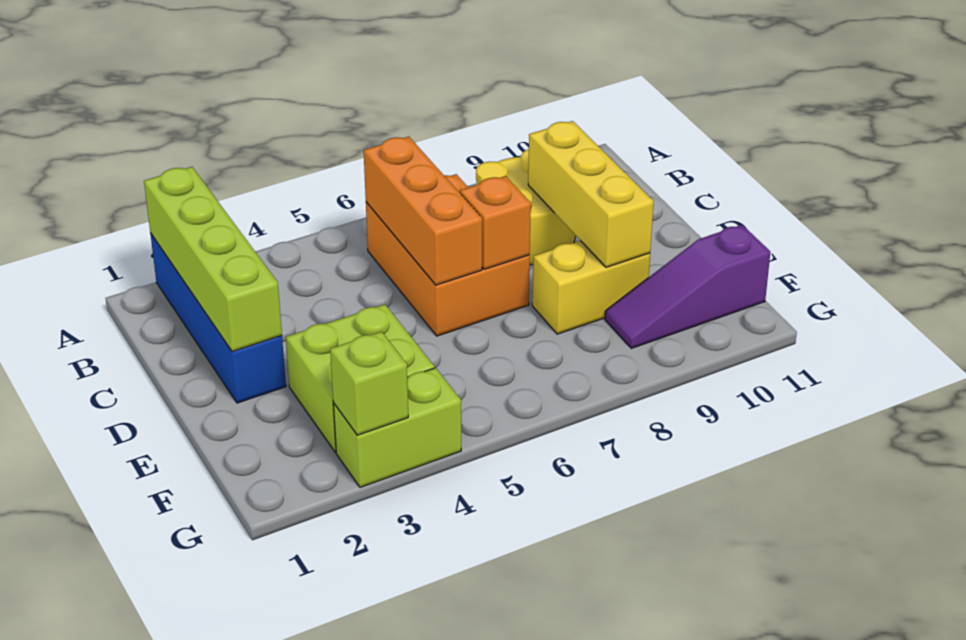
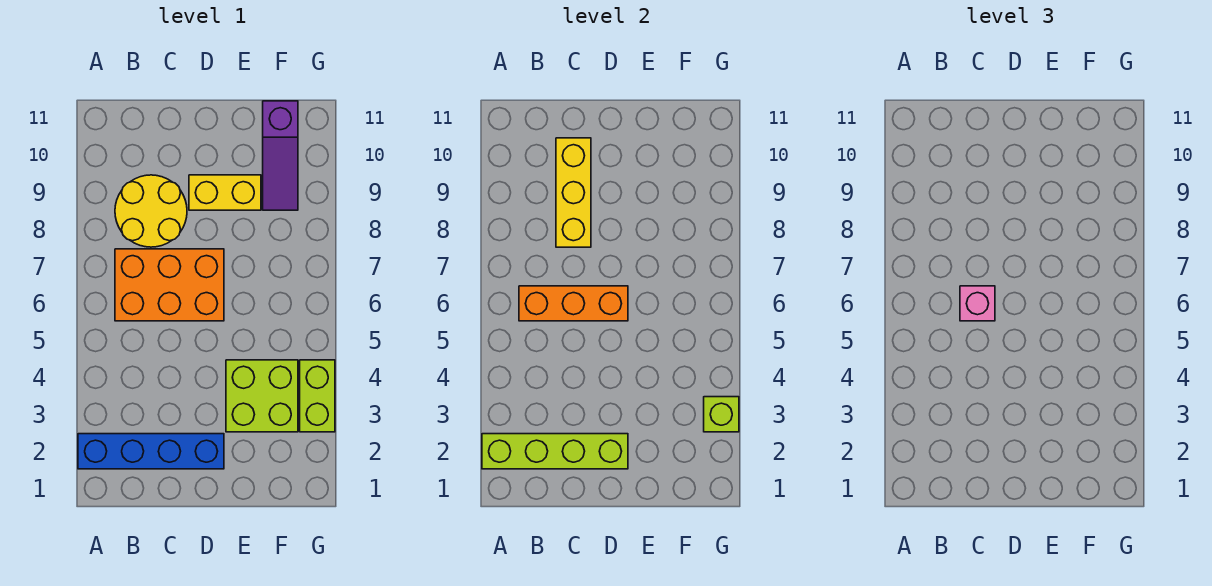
none -> pink brick C6 level 3
yellow brick C9:E9 level 2 -> yellow brick C8:C10 level 2
orange brick D7 level 2 -> none
yellow brick E8:E9 level 1 -> yellow brick D9:E9 level 1

